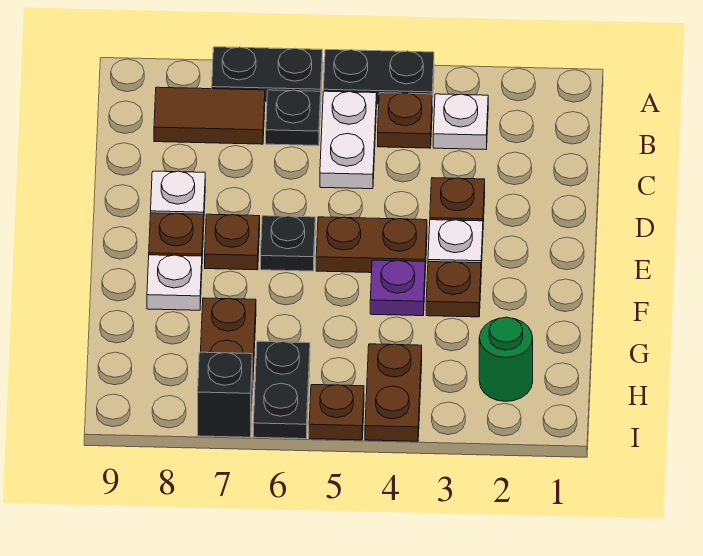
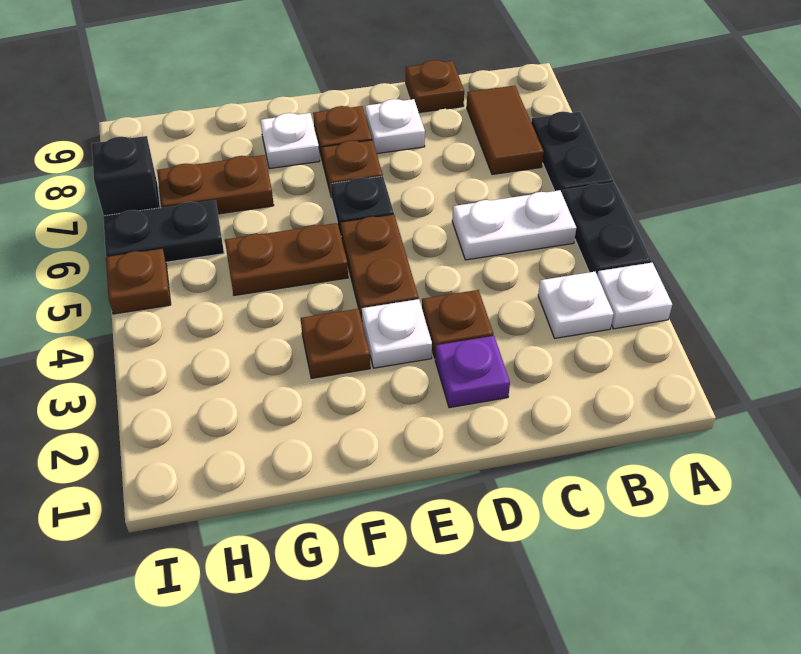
none -> white plate A3 level 1
brown plate B4 level 1 -> brown plate C9 level 1
black plate B6 level 1 -> none
purple plate F4 level 1 -> purple plate D2 level 1
green round brick H2 level 1 -> none
brown plate H4:I4 level 1 -> brown plate F5:G5 level 1

